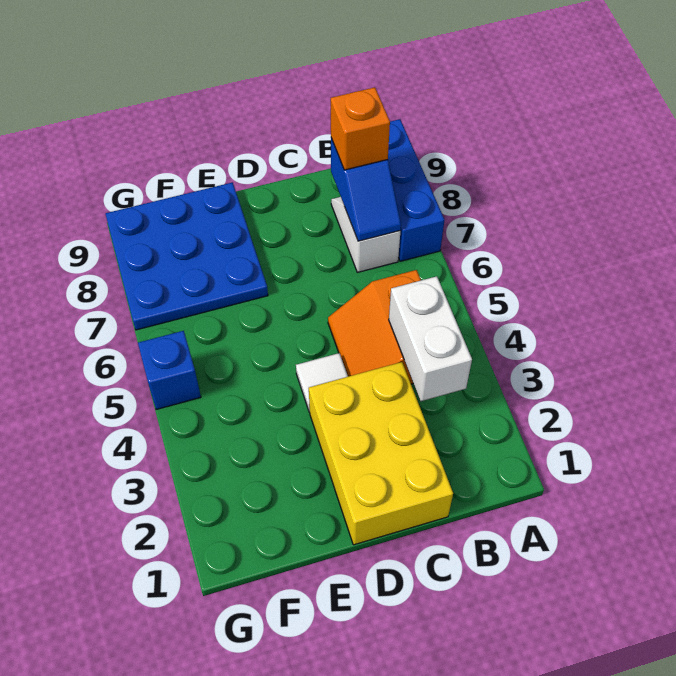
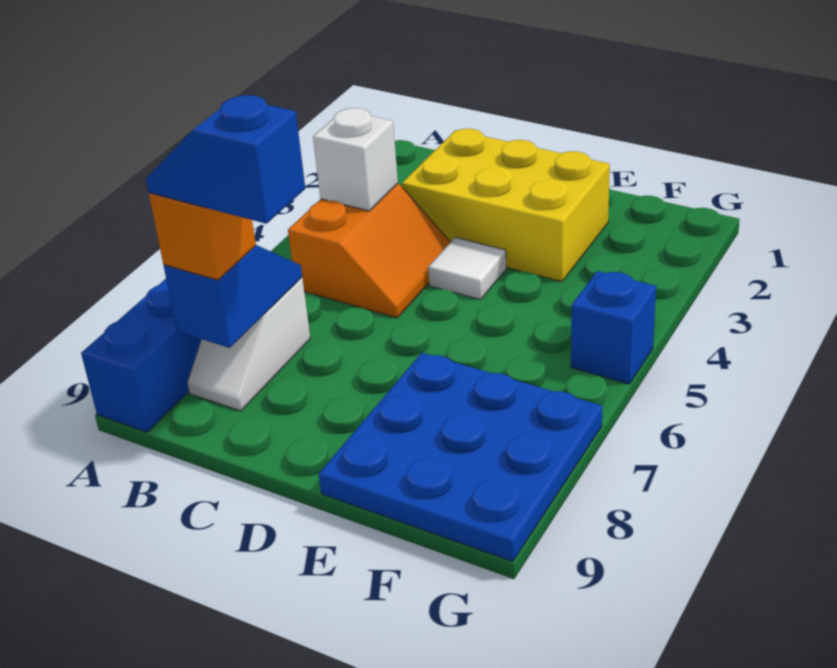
white brick B3:B4 level 2 -> white brick B4 level 2
none -> blue slope B8:C8 level 4 top C
yellow brick C1:D3 level 1 -> yellow brick C2:E3 level 1

